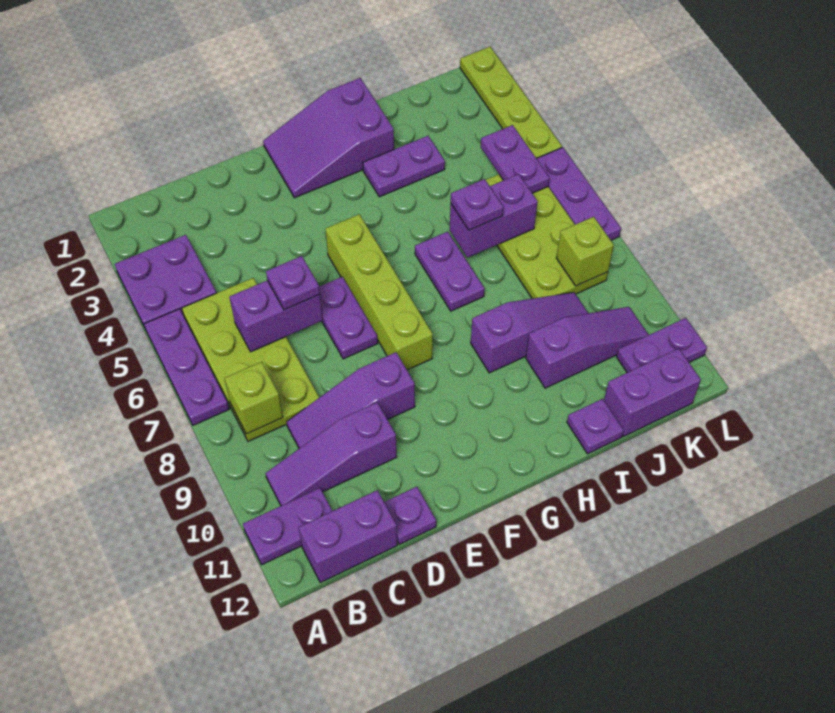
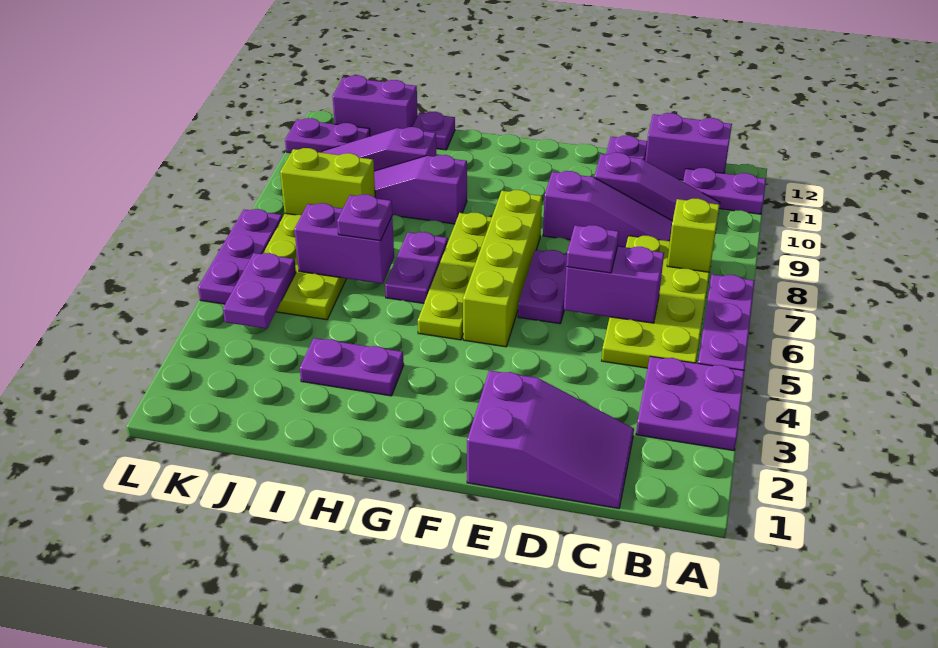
purple slope F1:H2 level 1 top H -> purple slope C1:E2 level 1 top E
lime brick K8 level 2 -> lime brick J8:K8 level 2
lime plate L1:L4 level 1 -> lime plate G5:G8 level 1

